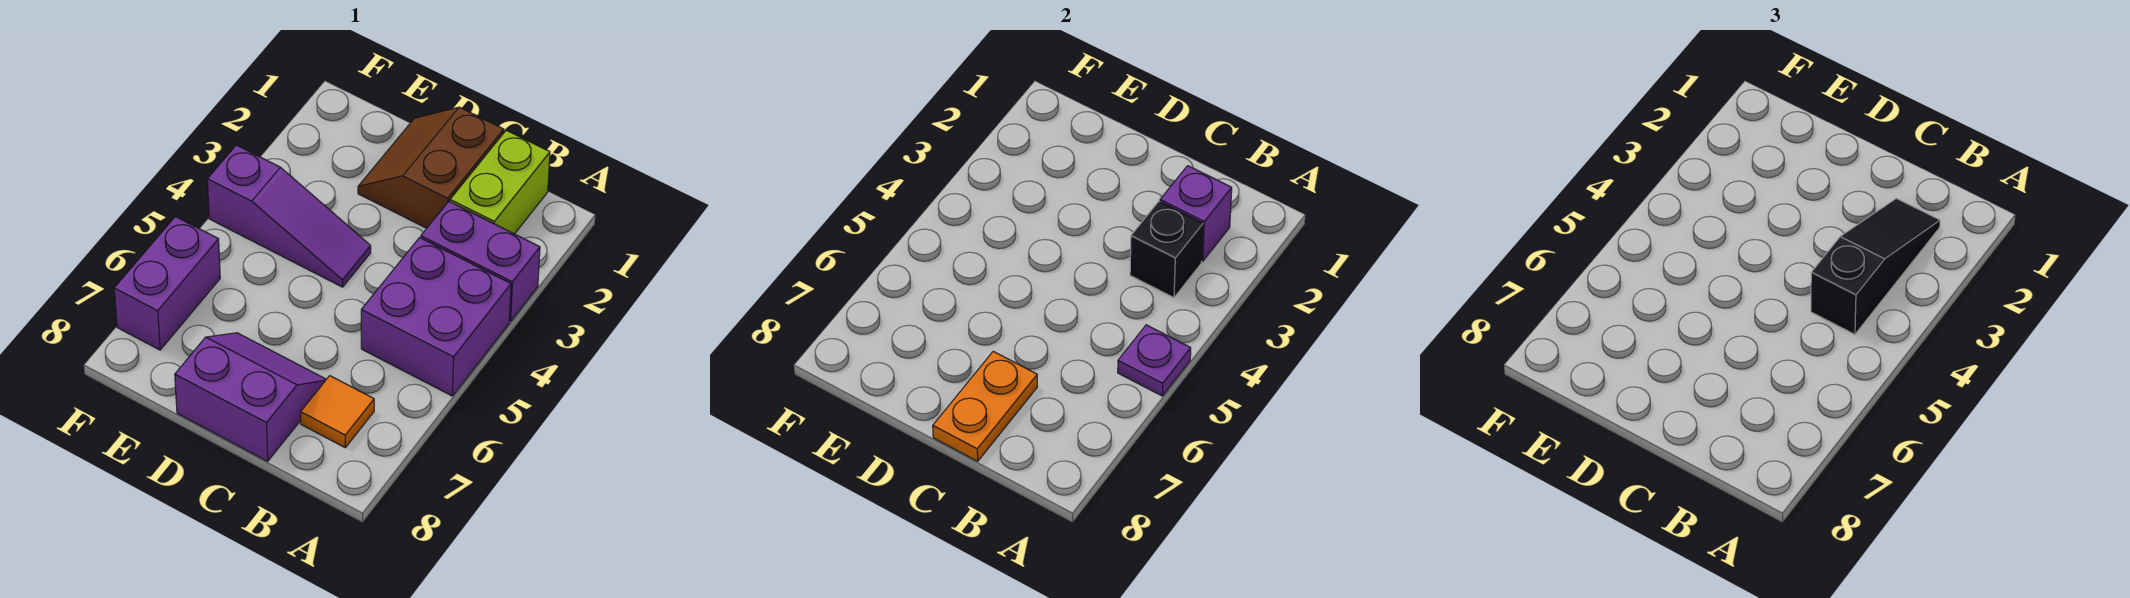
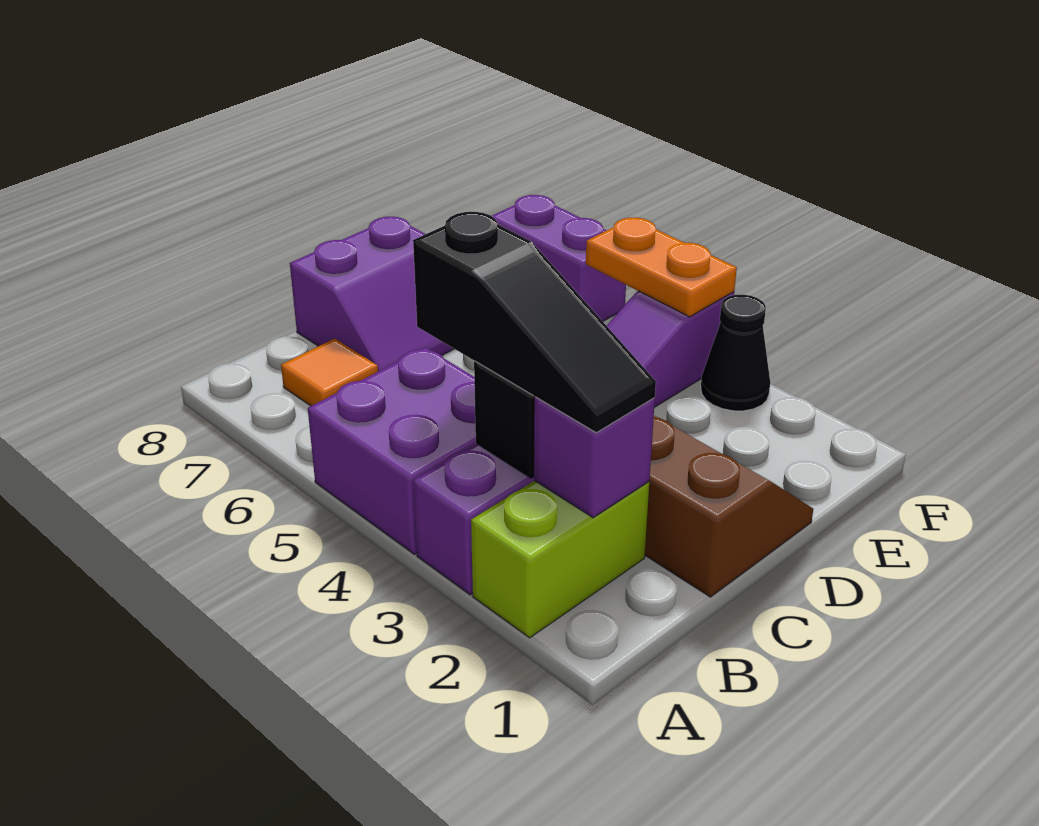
purple plate A5 level 2 -> none
lime brick B1:B2 level 1 -> lime brick A2:B2 level 1
orange plate C7:C8 level 2 -> orange plate F4:F5 level 2
none -> black cone F3 level 1

